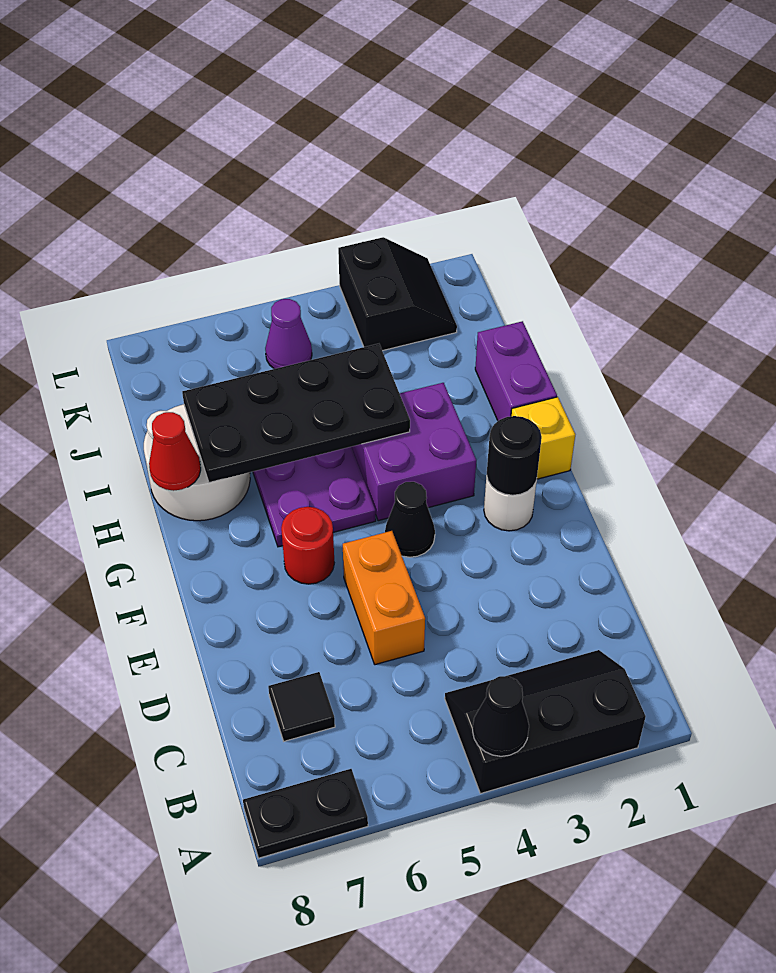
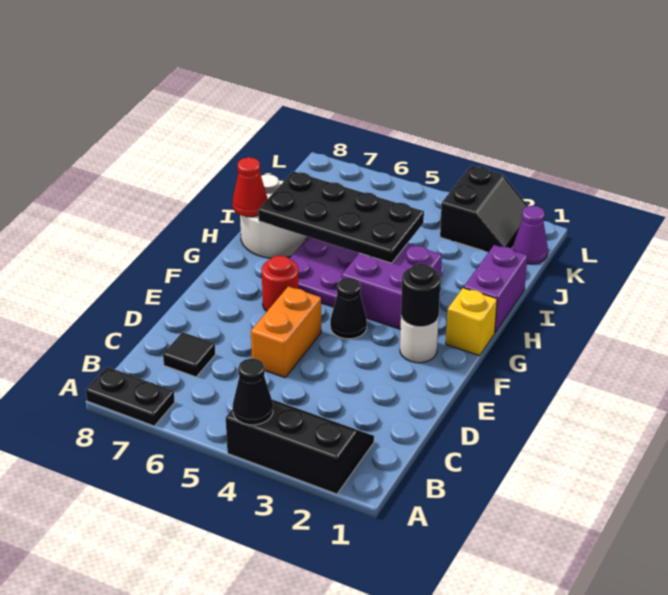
purple cone K5 level 1 -> purple cone K1 level 1

